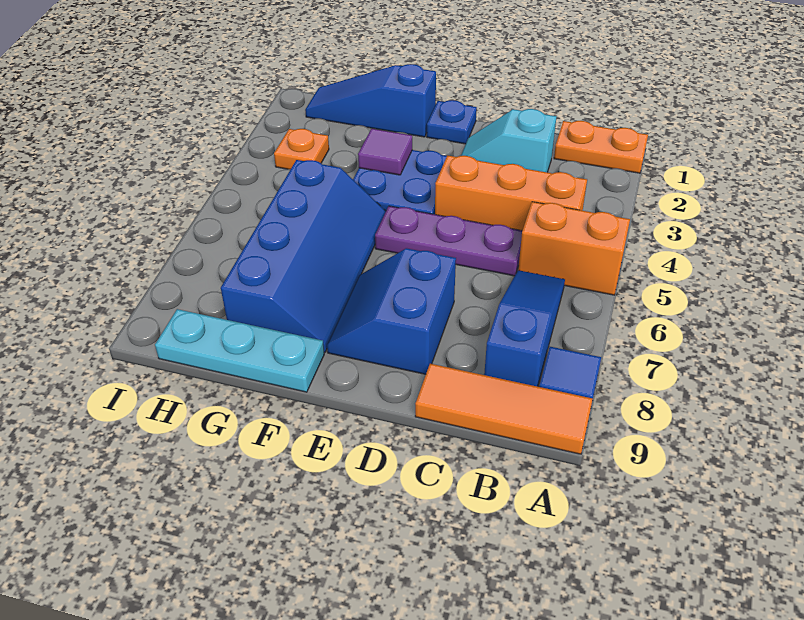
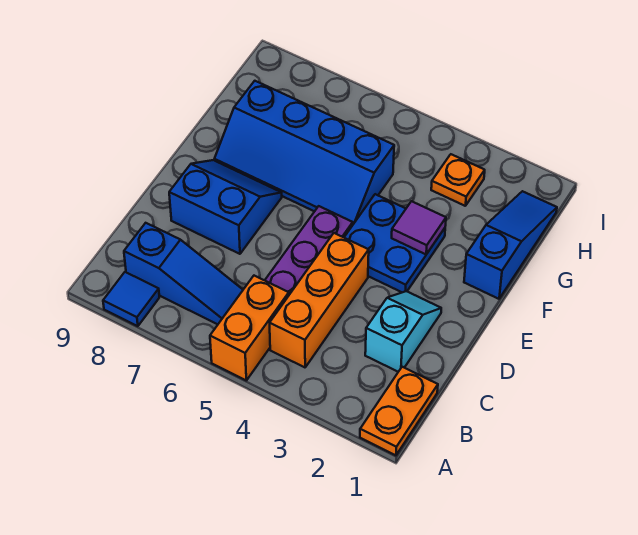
orange tile A9:C9 level 1 -> none
blue plate E1 level 1 -> none
cyan plate F9:H9 level 1 -> none

